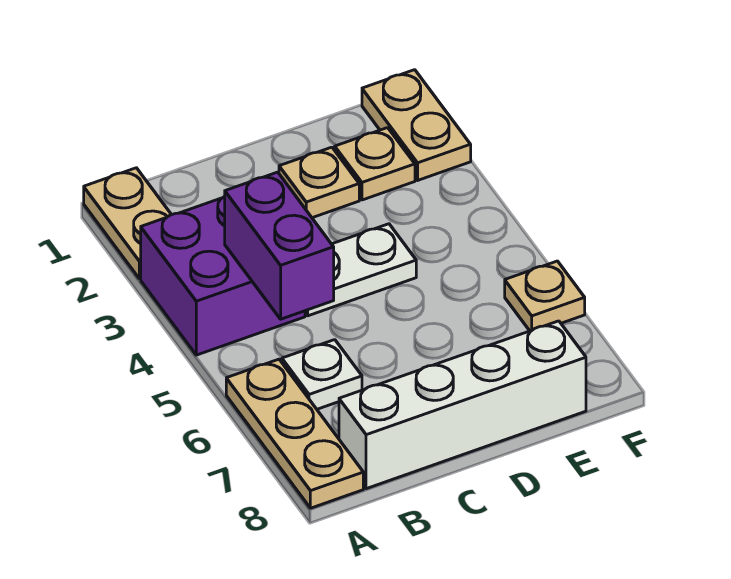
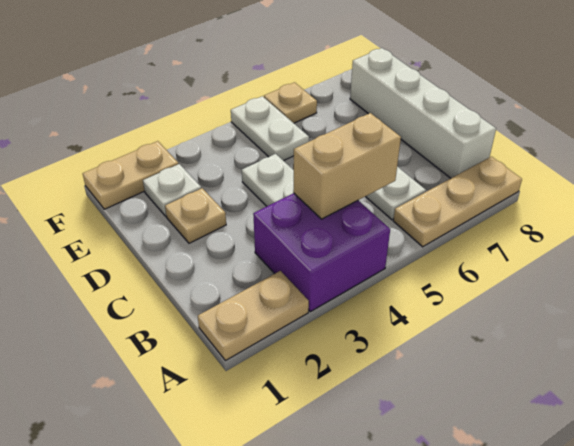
purple brick B4:B5 level 2 -> tan brick B4:B5 level 2
tan plate E2 level 1 -> white plate E2 level 1
none -> white plate E5:F5 level 1

